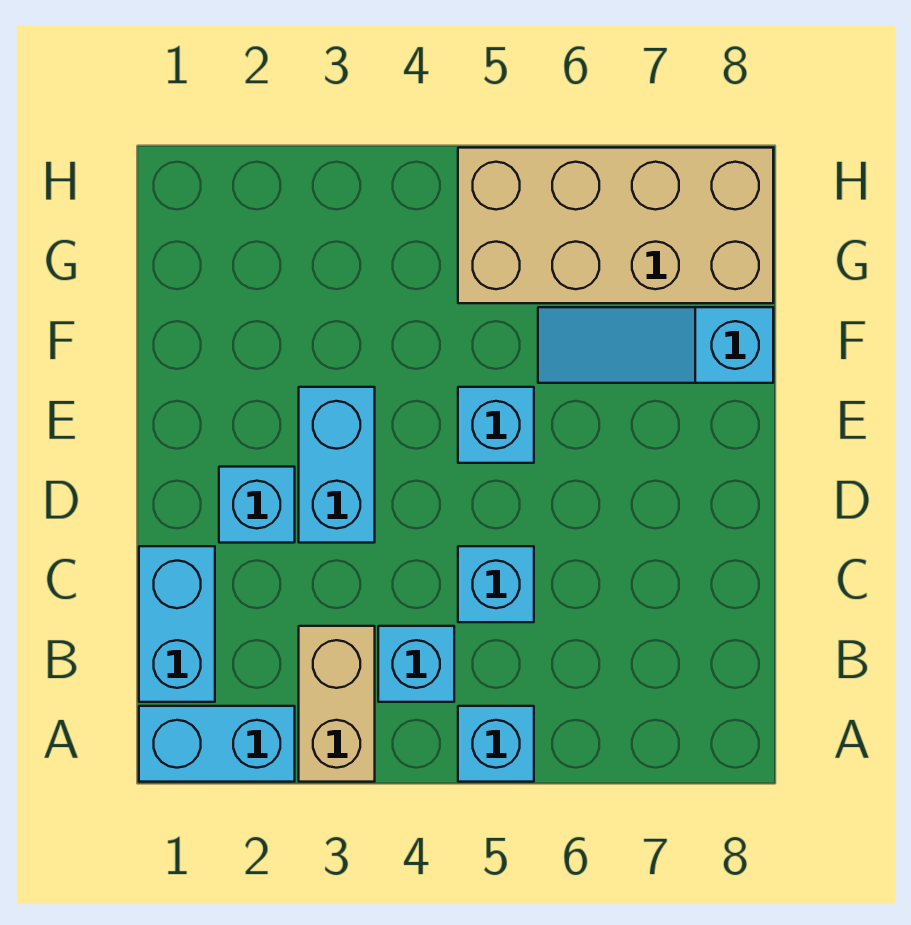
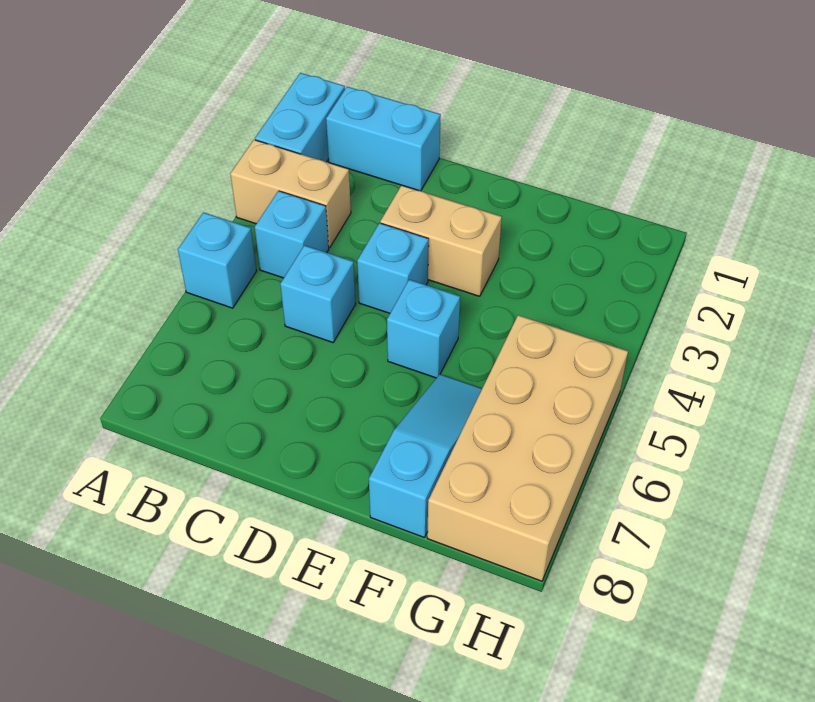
cyan brick D2 level 1 -> cyan brick D4 level 1
cyan brick D3:E3 level 1 -> tan brick D3:E3 level 1

